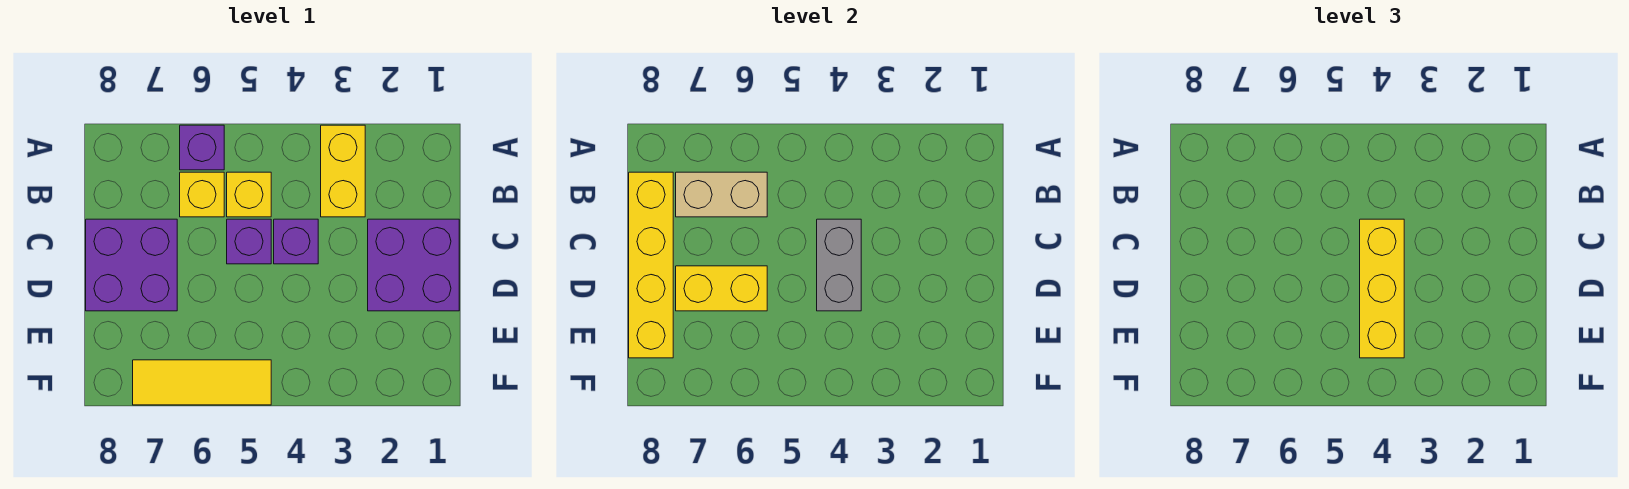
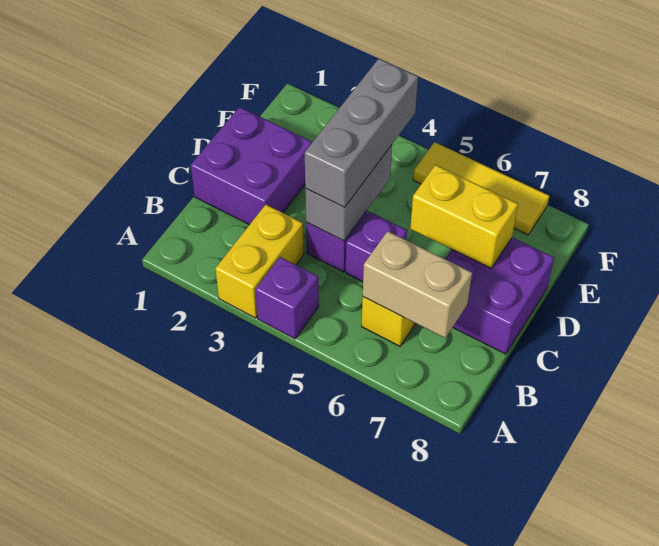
purple brick A6 level 1 -> purple brick A4 level 1
yellow brick B5 level 1 -> none
yellow brick B8:E8 level 2 -> none
yellow brick C4:E4 level 3 -> grey brick C4:E4 level 3

